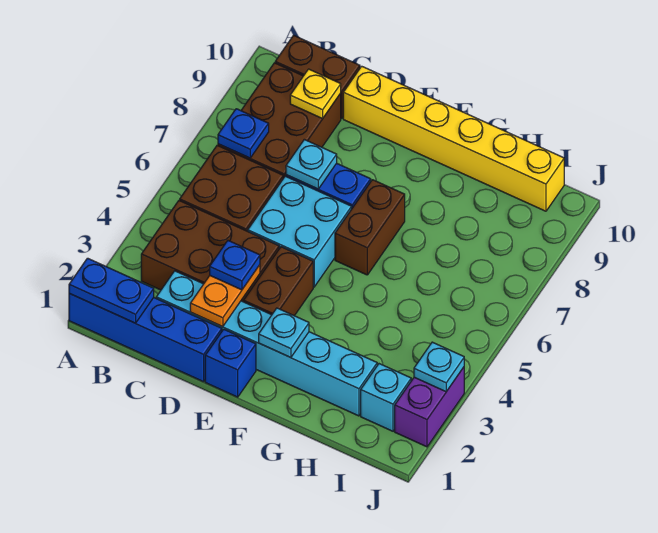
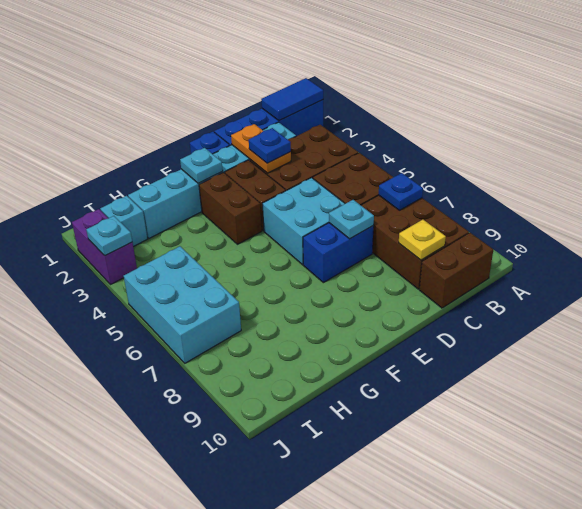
blue plate A1:B1 level 2 -> blue tile A1:B1 level 2
yellow brick D10:I10 level 1 -> none
brown brick F6:F7 level 1 -> brown brick F3:F4 level 1
none -> cyan brick I5:J7 level 1

